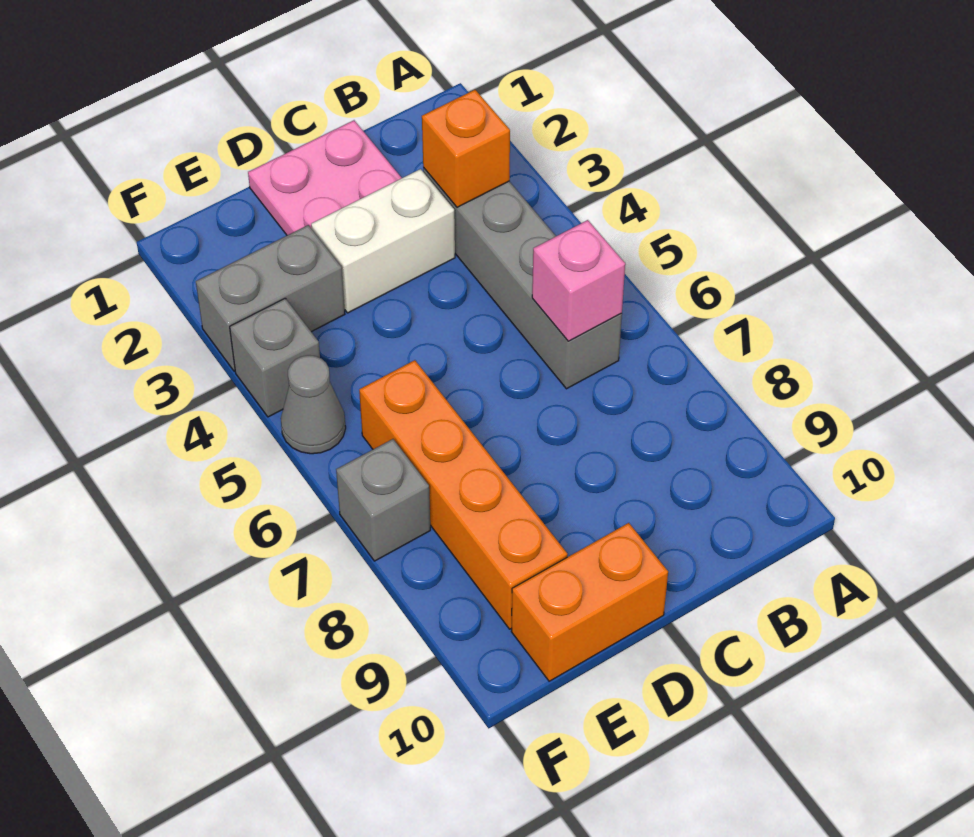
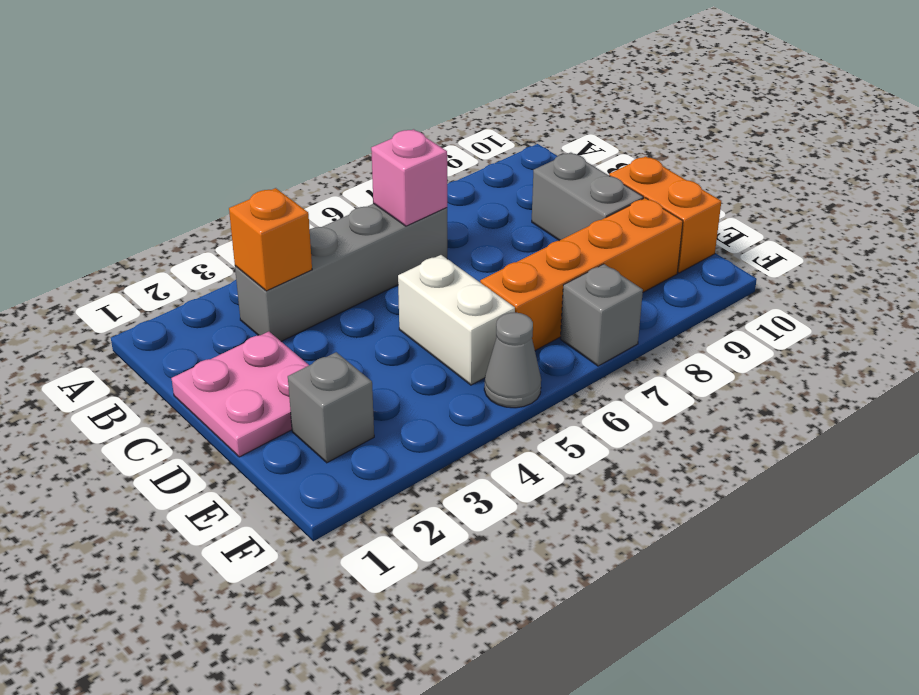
white brick C3:D3 level 1 -> white brick D5:E5 level 1
grey brick E3:F3 level 1 -> grey brick C9:D9 level 1
grey brick F4 level 1 -> grey brick E2 level 1

